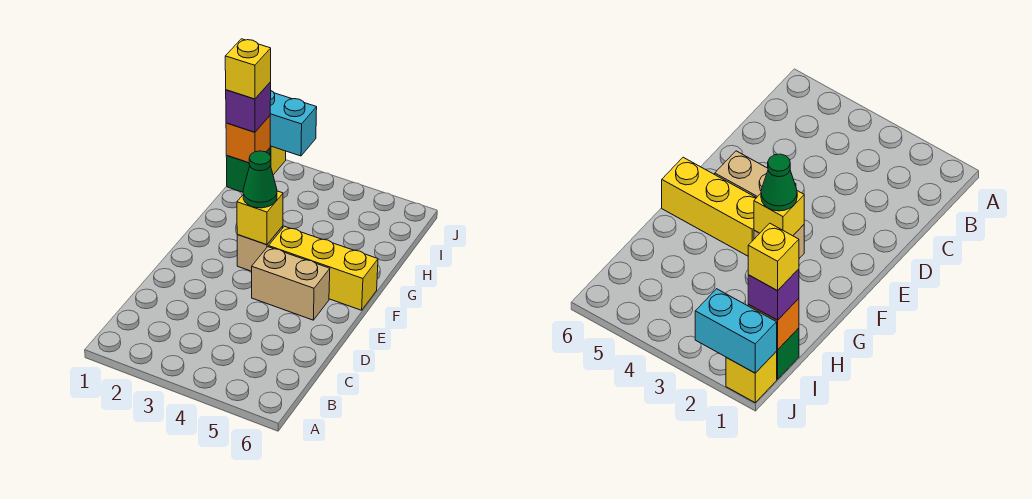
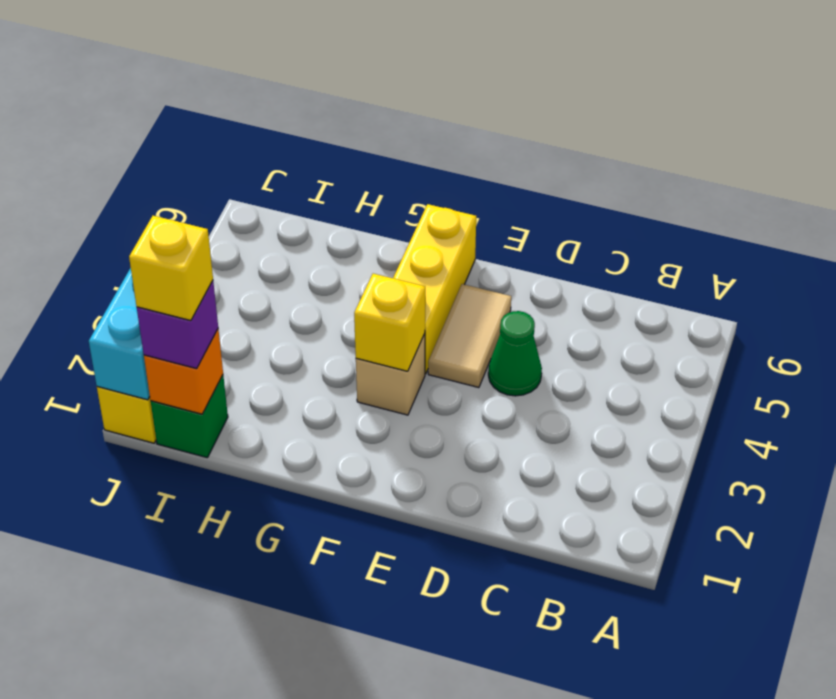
tan brick E4:E5 level 1 -> tan tile E4:E5 level 1
green cone F3 level 3 -> green cone D4 level 1

